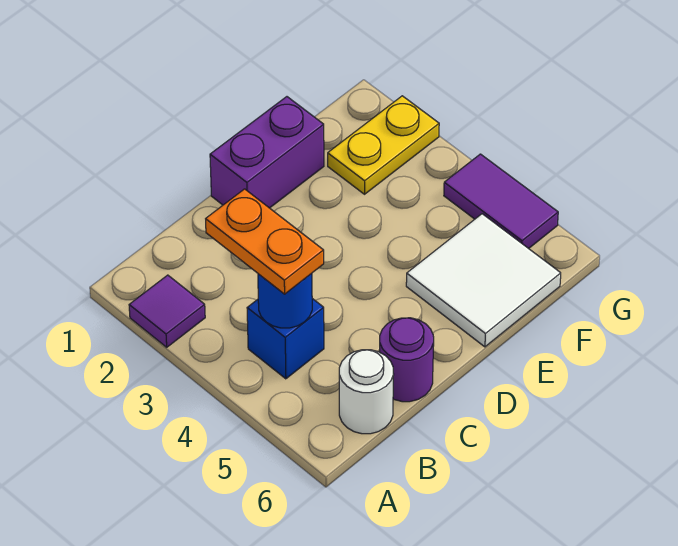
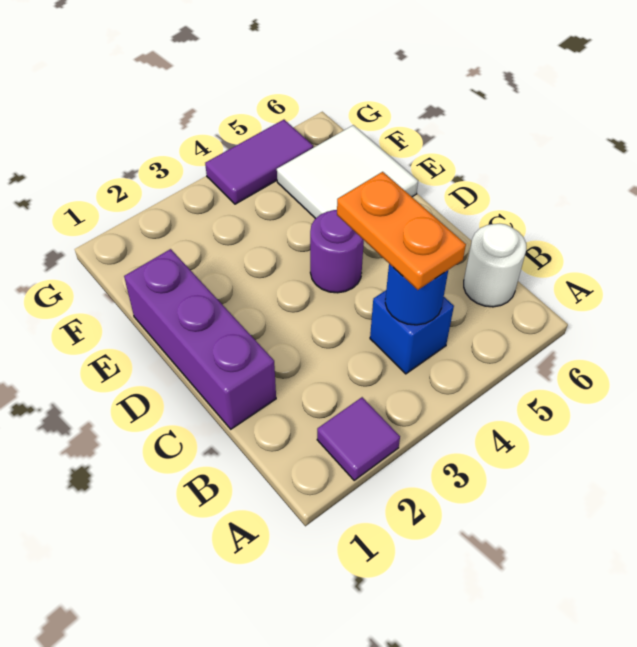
orange plate B3:B4 level 3 -> orange plate B4:C4 level 3
purple round brick C6 level 1 -> purple round brick D4 level 1
purple brick D1:E1 level 1 -> purple brick C1:E1 level 1
yellow plate F2:G2 level 1 -> none

